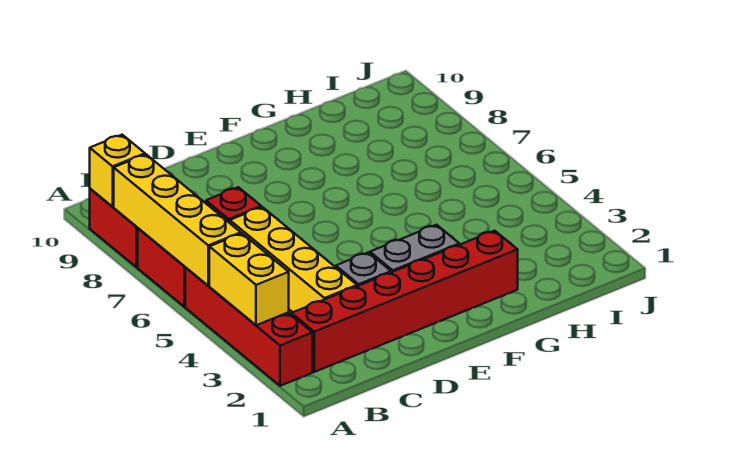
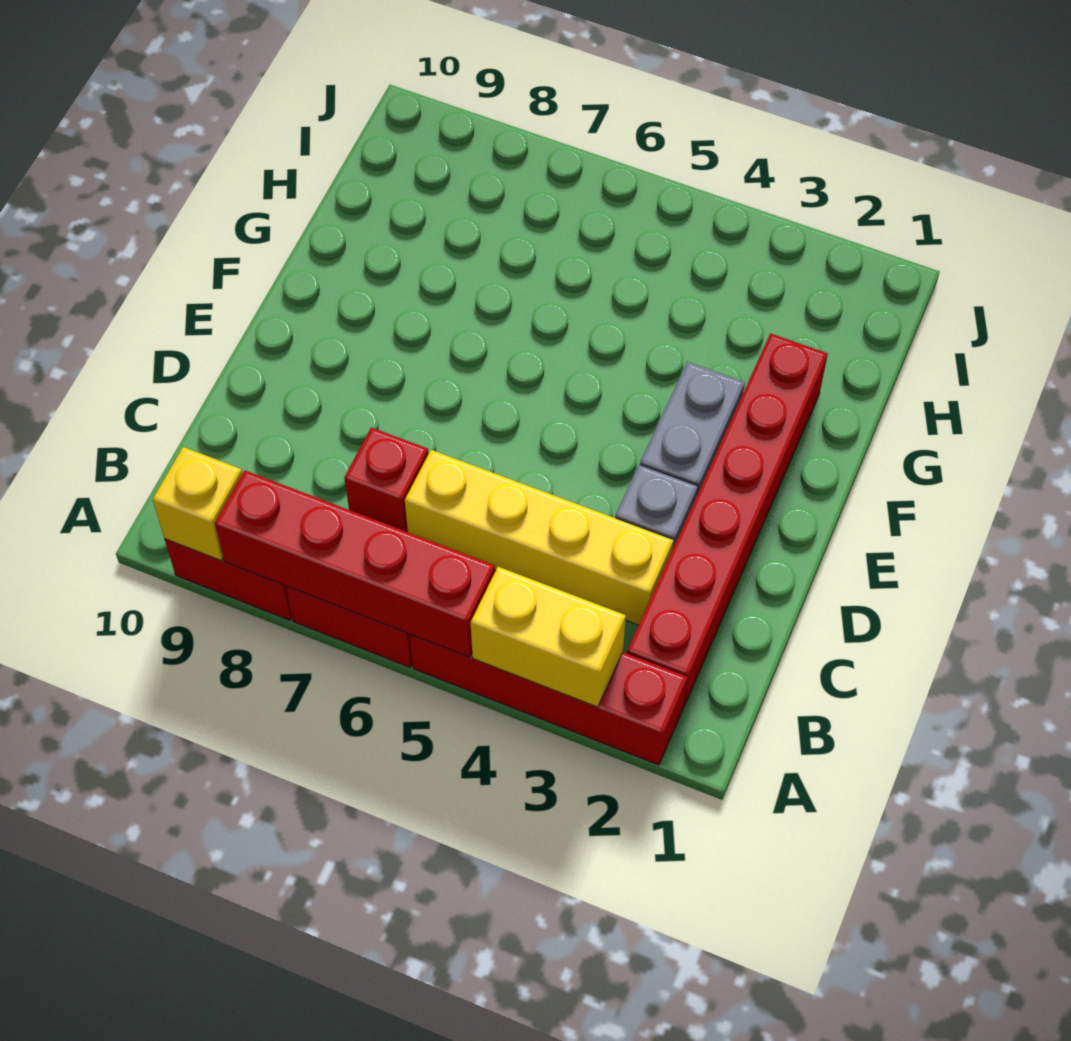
yellow brick A5:A8 level 2 -> red brick A5:A8 level 2

